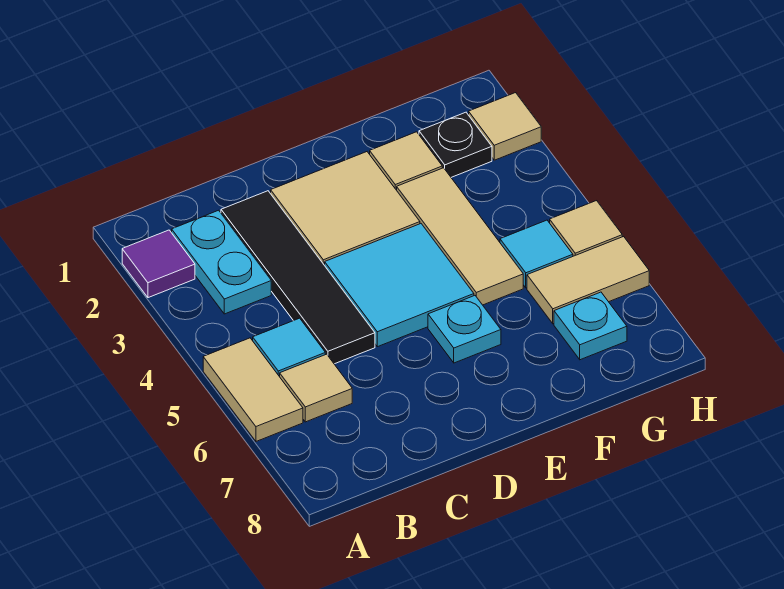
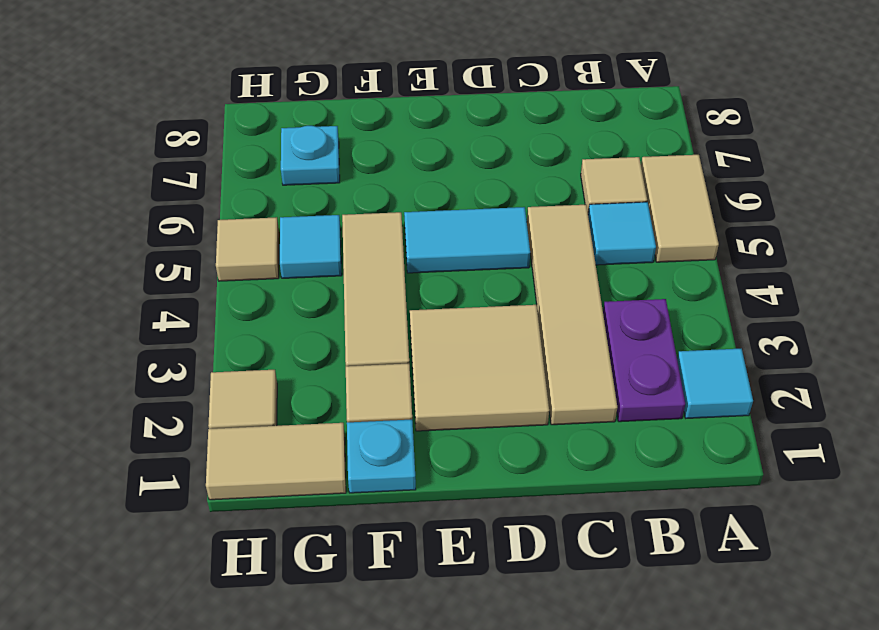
purple tile A2 level 1 -> cyan tile A2 level 1
cyan plate B2:B3 level 1 -> purple plate B2:B3 level 1
black tile C2:C5 level 1 -> tan tile C2:C5 level 1
cyan tile D4:E5 level 1 -> cyan tile D5:E5 level 1
cyan plate E6 level 1 -> cyan plate F1 level 1
black plate G2 level 1 -> none
tan tile G6:H6 level 1 -> tan tile G1:H1 level 1

